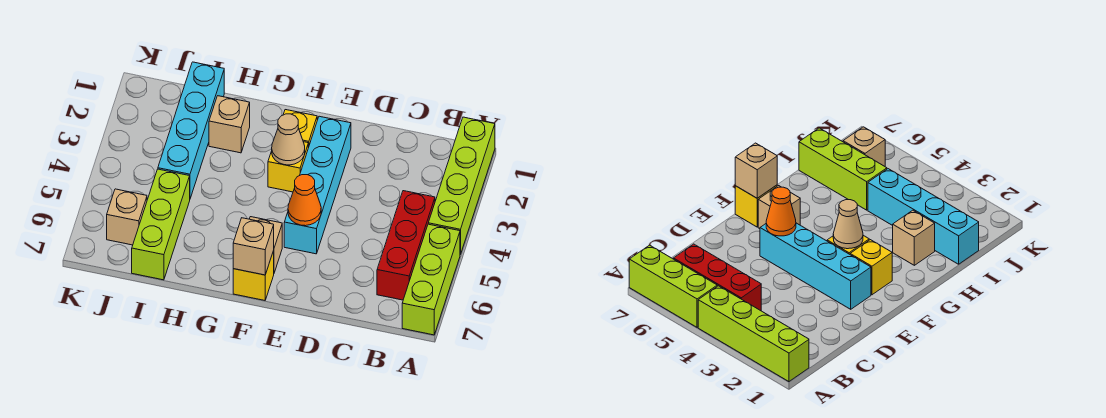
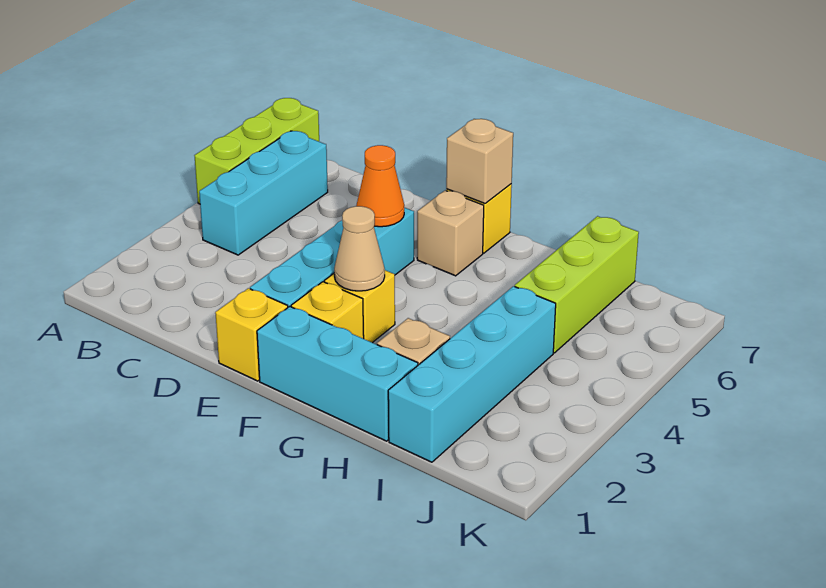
lime brick A1:A4 level 1 -> none
red brick B4:B6 level 1 -> cyan brick B4:B6 level 1
none -> yellow brick E1 level 1
none -> cyan brick F1:H1 level 1
tan brick J6 level 1 -> none

